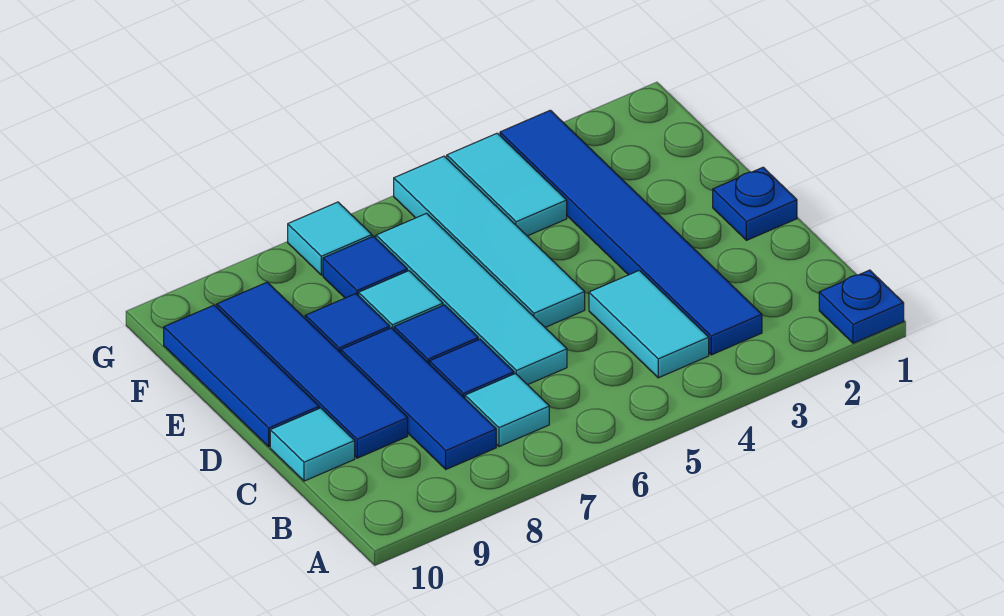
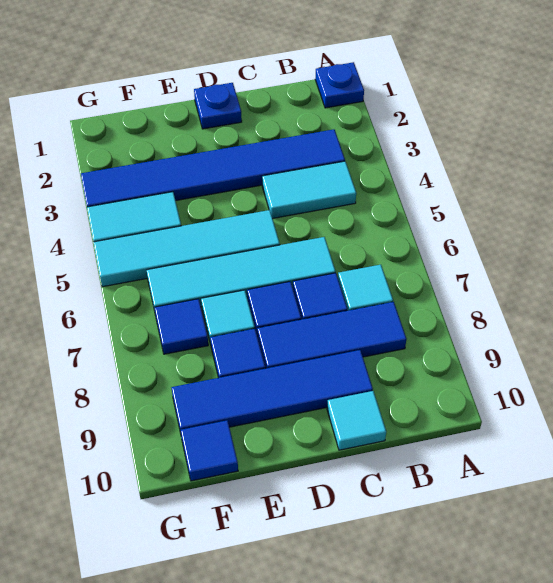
blue tile D10:F10 level 1 -> blue tile F10 level 1
cyan tile G7 level 1 -> none

